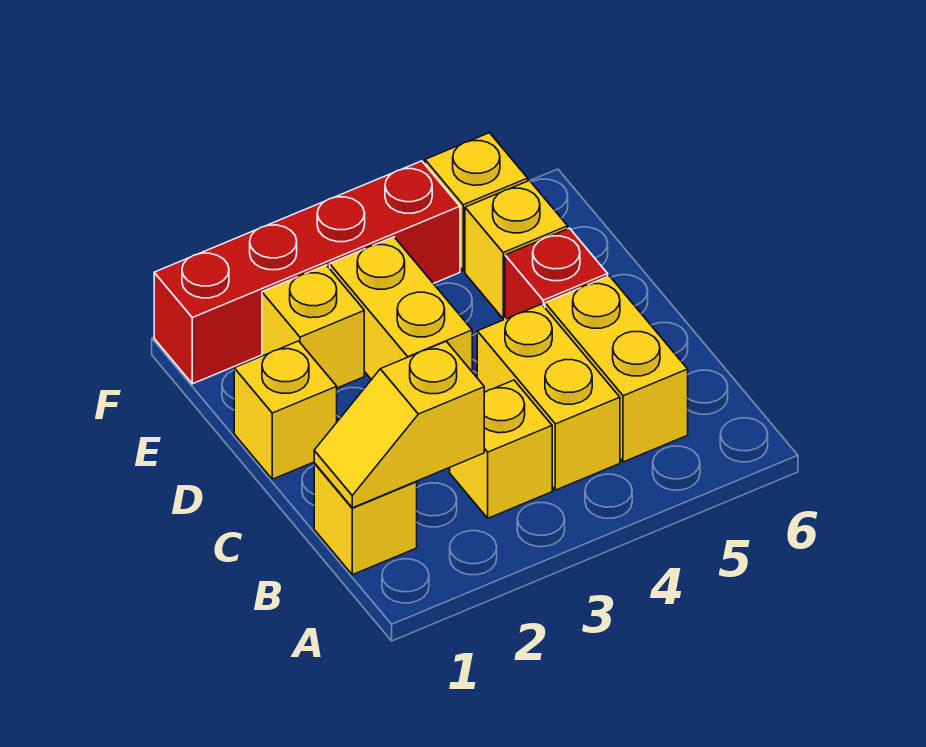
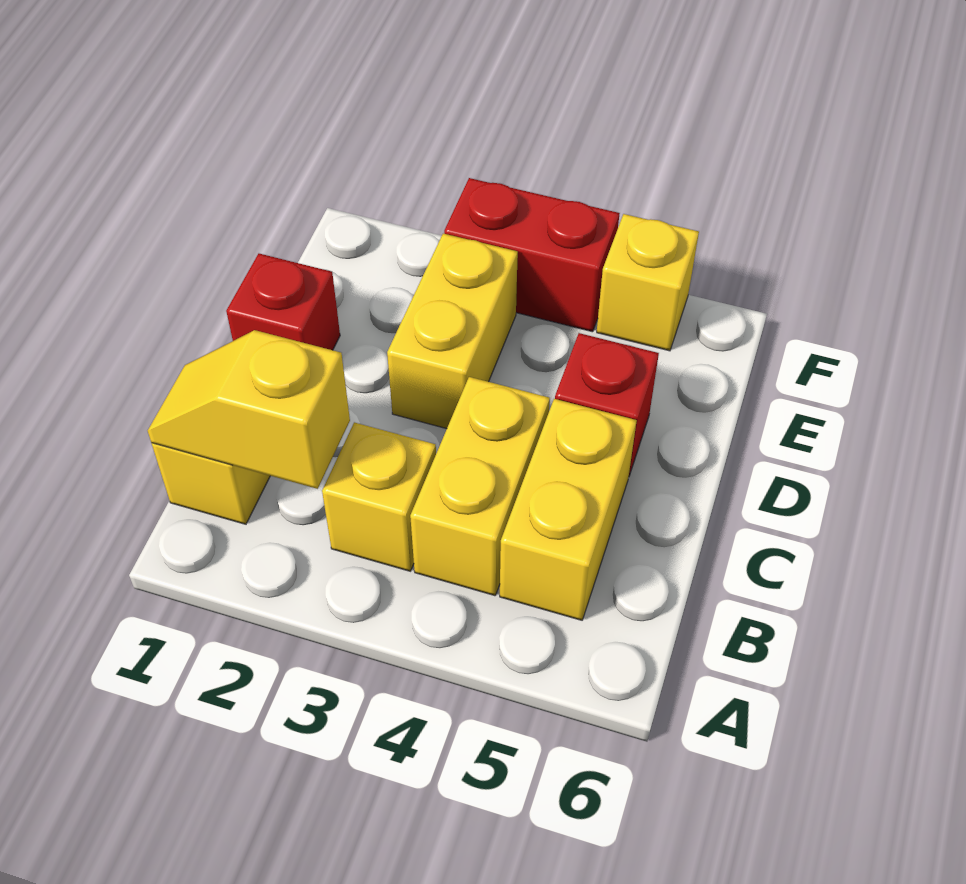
yellow brick D1 level 1 -> red brick D1 level 1
yellow brick E2 level 1 -> none
yellow brick E5 level 1 -> none
red brick F1:F4 level 1 -> red brick F3:F4 level 1

